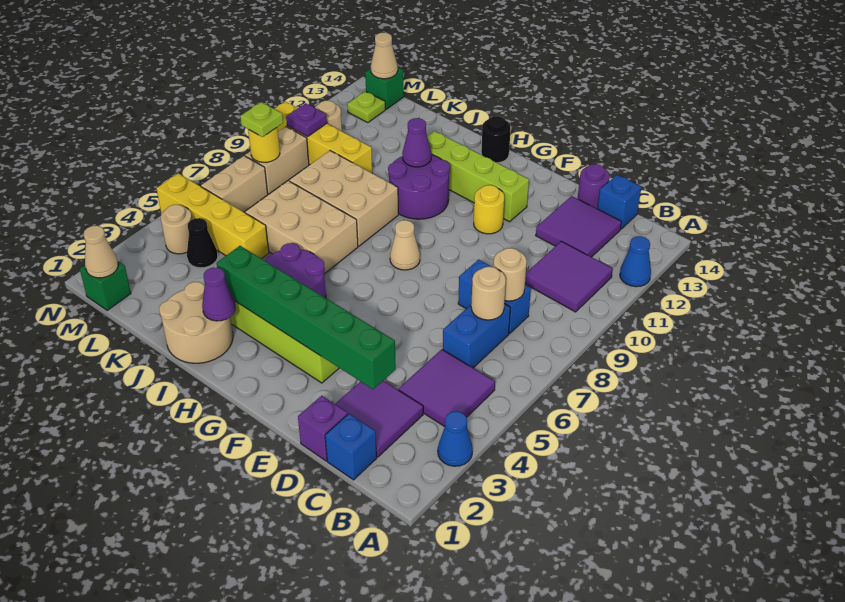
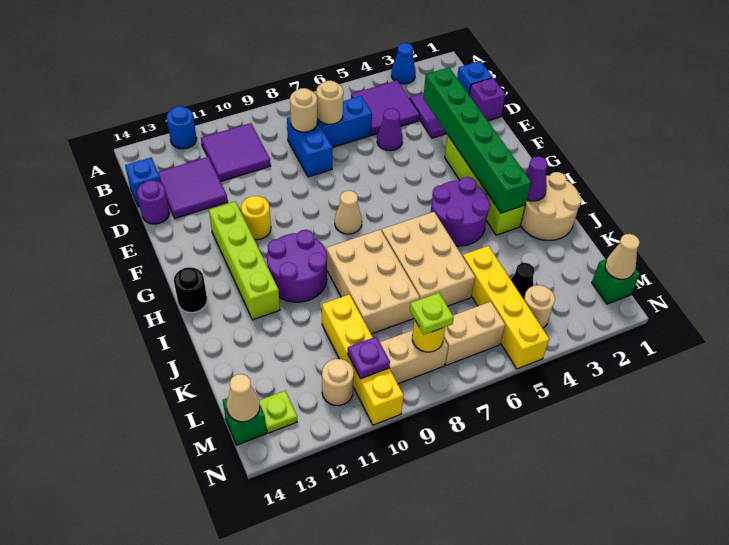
blue cone A12 level 1 -> blue round brick A12 level 1
purple cone I11 level 2 -> purple cone D5 level 1

